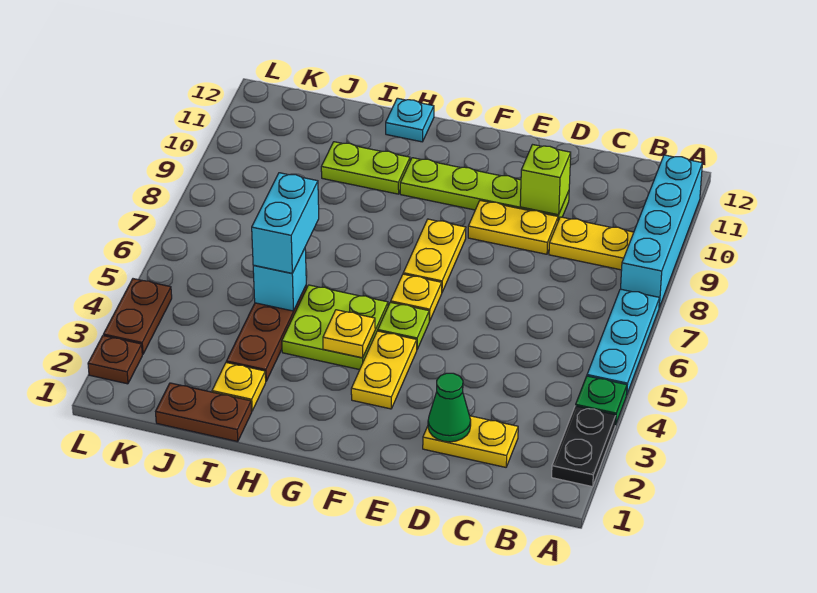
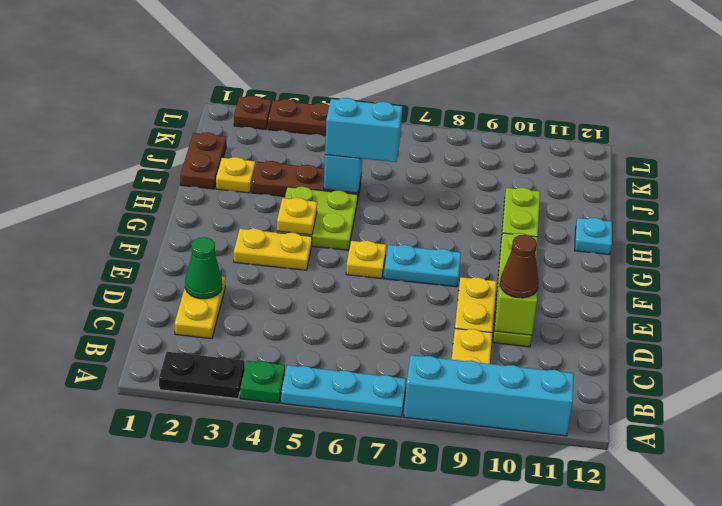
none -> brown cone D10 level 3
lime plate F5 level 1 -> none
yellow plate F7:F8 level 1 -> cyan plate F7:F8 level 1

